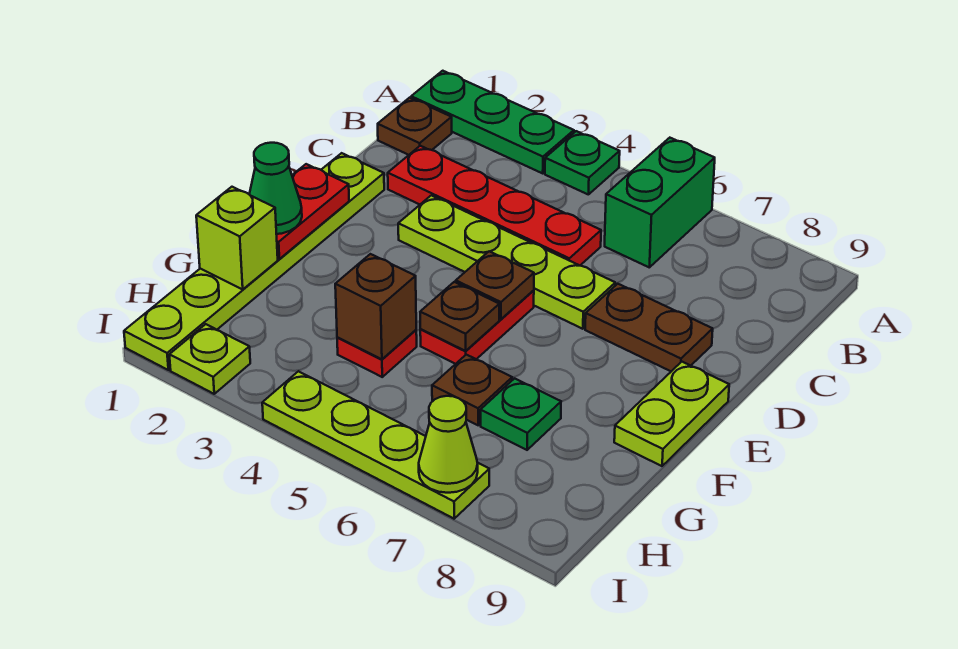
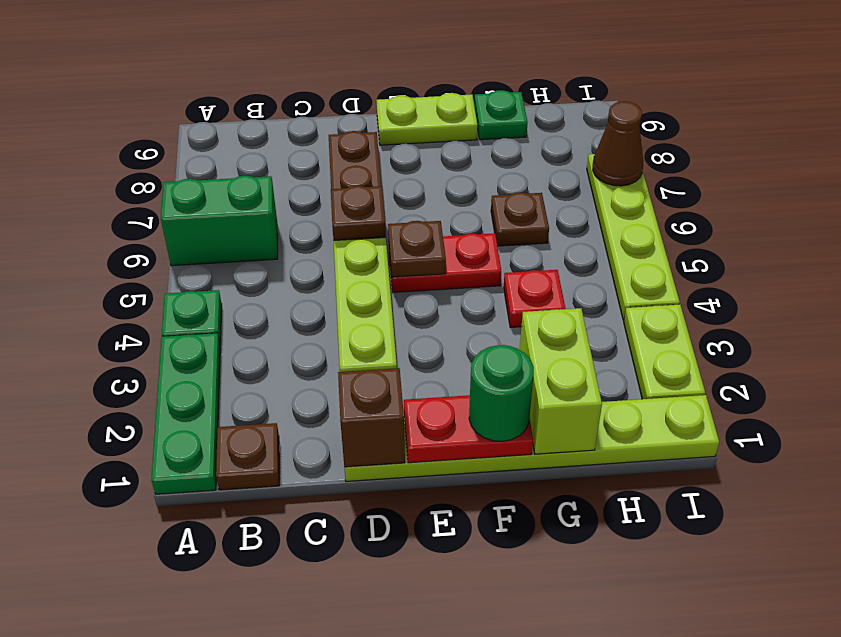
red plate C2:C5 level 1 -> none
green cone F1 level 3 -> green round brick F1 level 3
brown plate F5 level 2 -> brown plate D6 level 2
lime brick G1 level 2 -> lime brick G1:G2 level 2
brown brick G4 level 2 -> brown brick D1 level 2
green plate G7 level 1 -> green plate G9 level 1
lime plate I2 level 1 -> lime plate I2:I3 level 1
lime cone I7 level 2 -> brown cone I7 level 2

